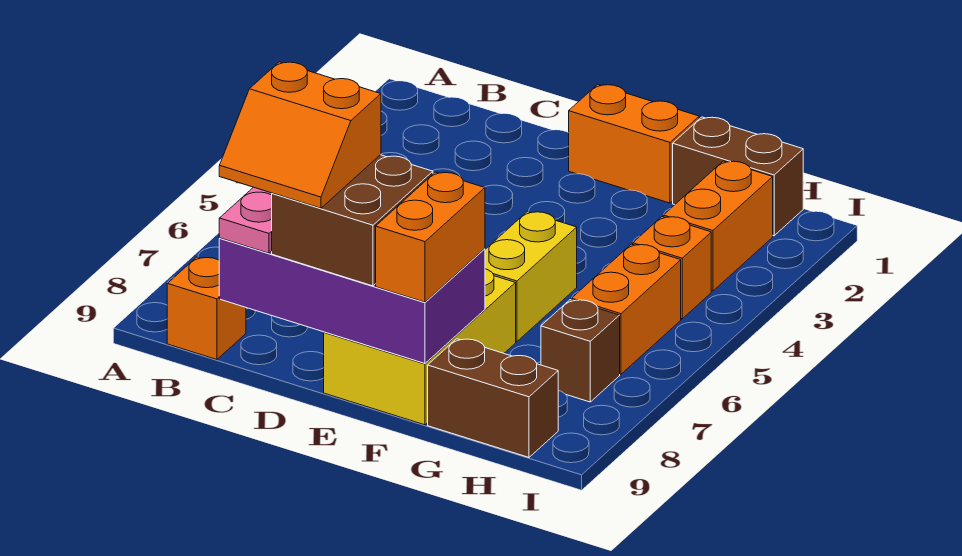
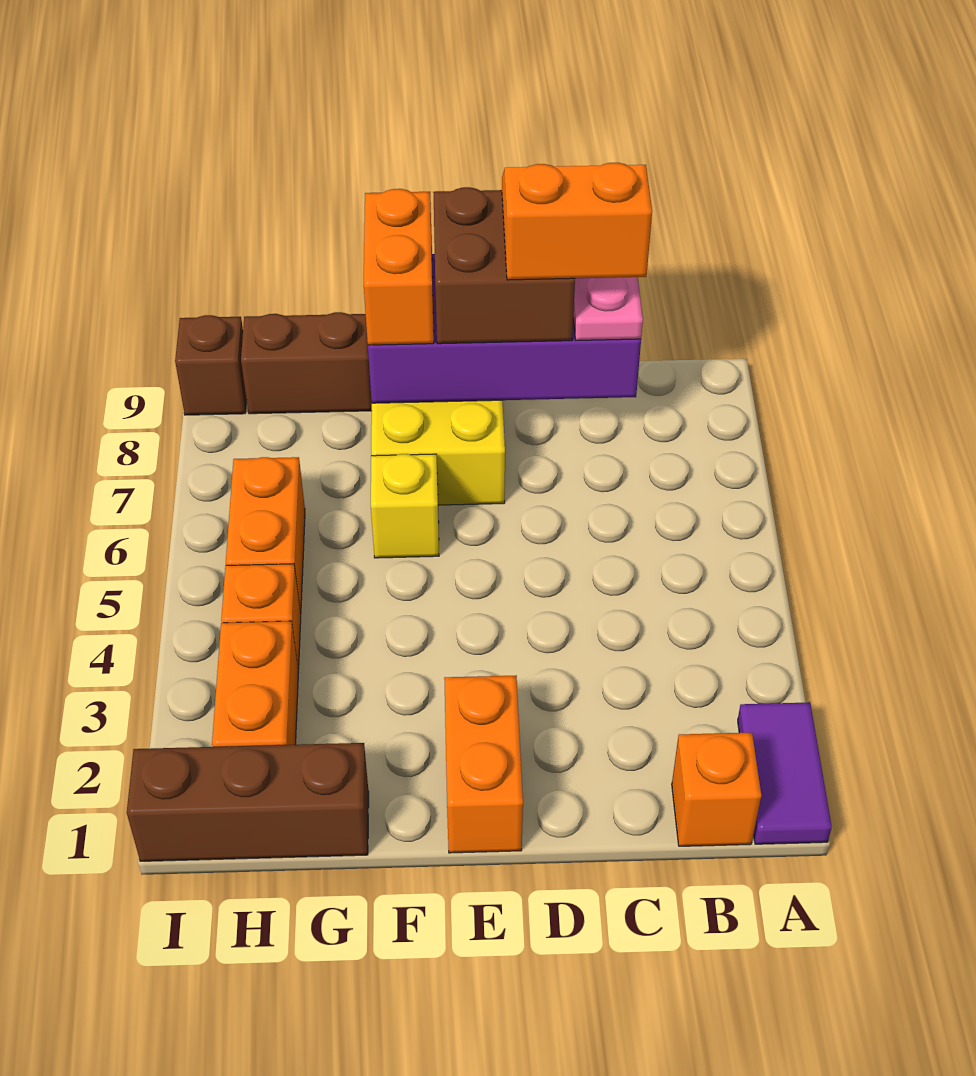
none -> purple tile A1:A2 level 1
orange brick B9 level 1 -> orange brick B1 level 1
orange brick E1:F1 level 1 -> orange brick E1:E2 level 1
yellow brick F5:F6 level 1 -> yellow brick F6 level 1
brown brick G1:H1 level 1 -> brown brick G1:I1 level 1
brown brick H7 level 1 -> brown brick I9 level 1

